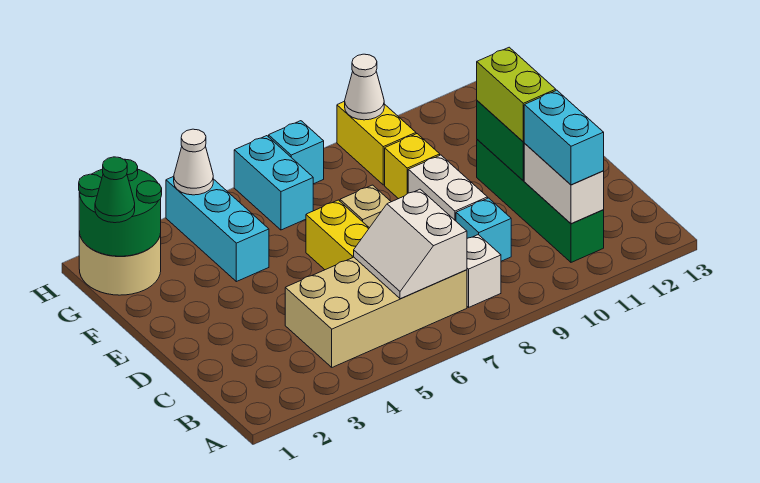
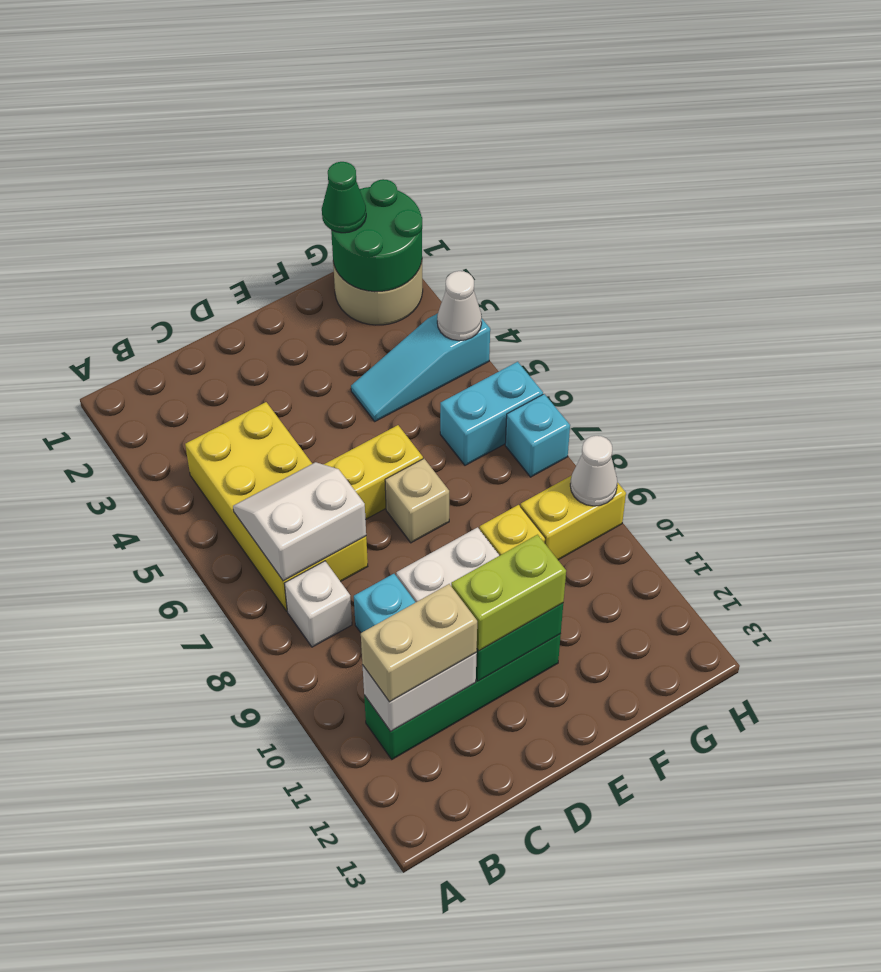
tan brick B4:C7 level 1 -> yellow brick B4:C7 level 1
cyan brick B11:C11 level 3 -> tan brick B11:C11 level 3
cyan brick F4:H4 level 1 -> cyan slope F4:H4 level 1 top H

